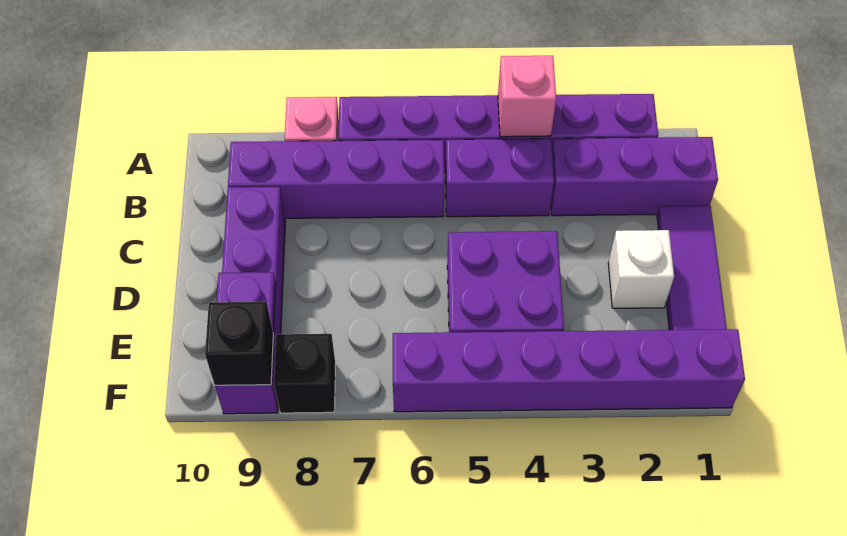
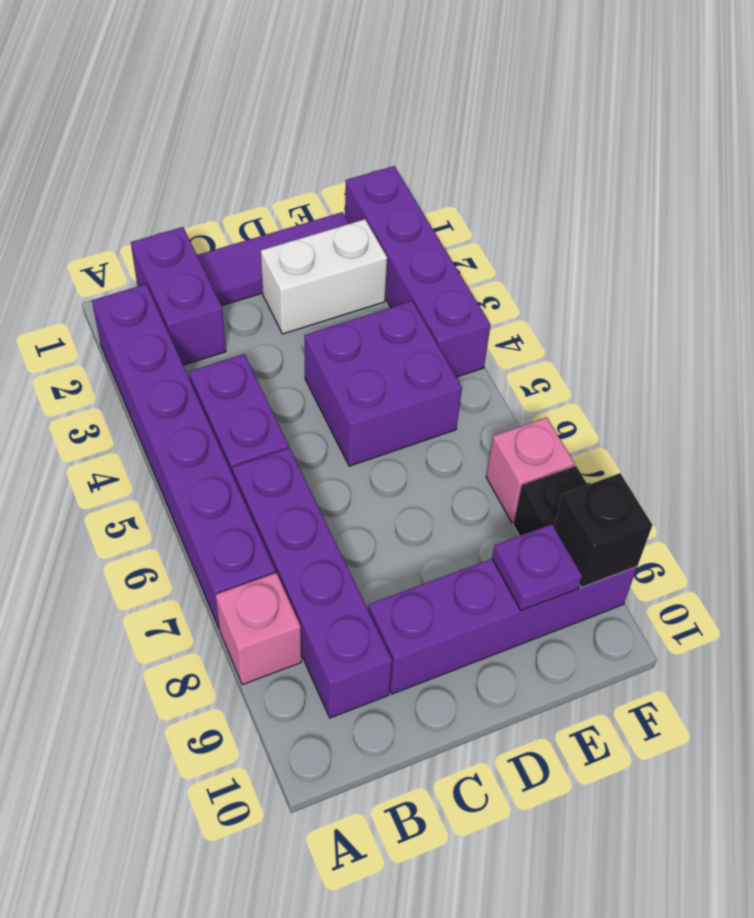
pink brick A4 level 2 -> pink brick F7 level 1
purple brick B1:B3 level 1 -> purple brick B1:B2 level 1
white brick D2 level 1 -> white brick D2:E2 level 1
purple brick F1:F6 level 1 -> purple brick F1:F4 level 1

